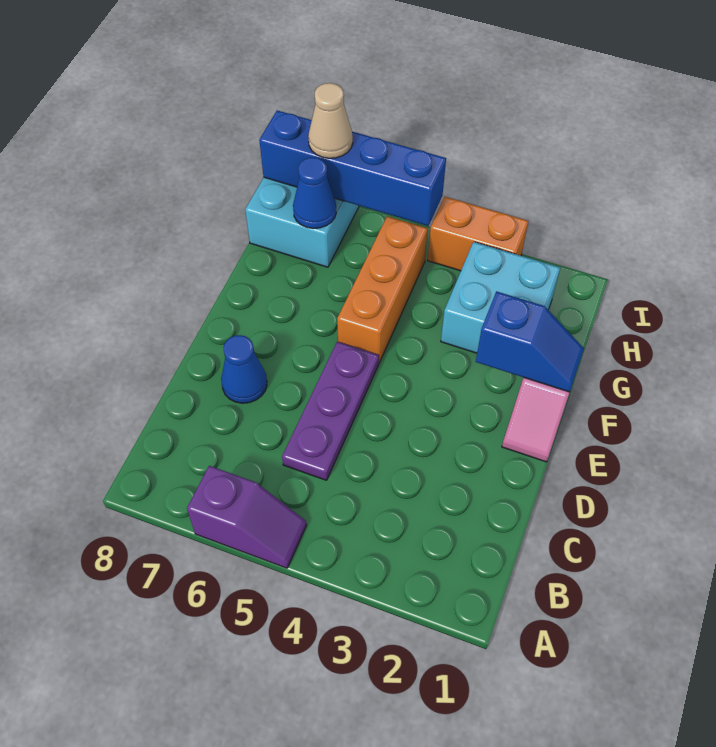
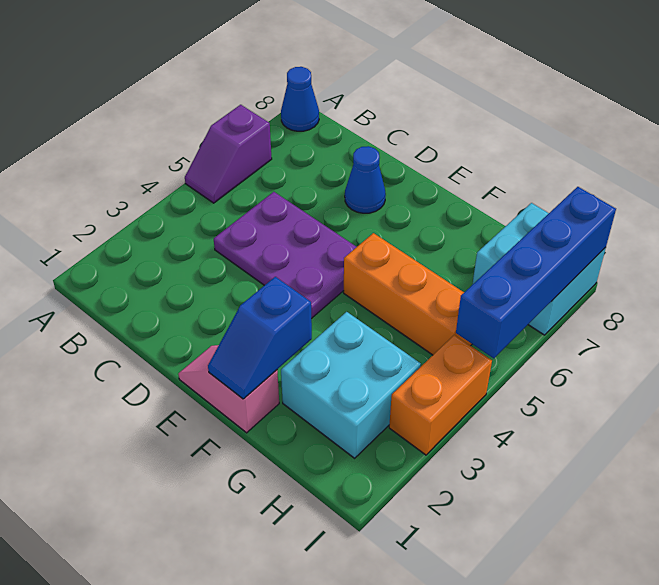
purple plate C5:E5 level 1 -> purple plate C4:E5 level 1
blue cone H7 level 2 -> blue cone A8 level 1
tan cone I7 level 3 -> none

